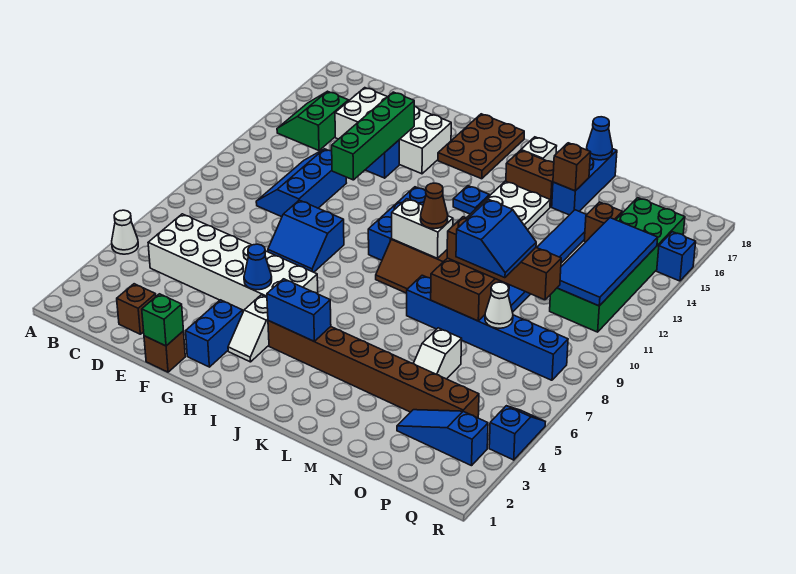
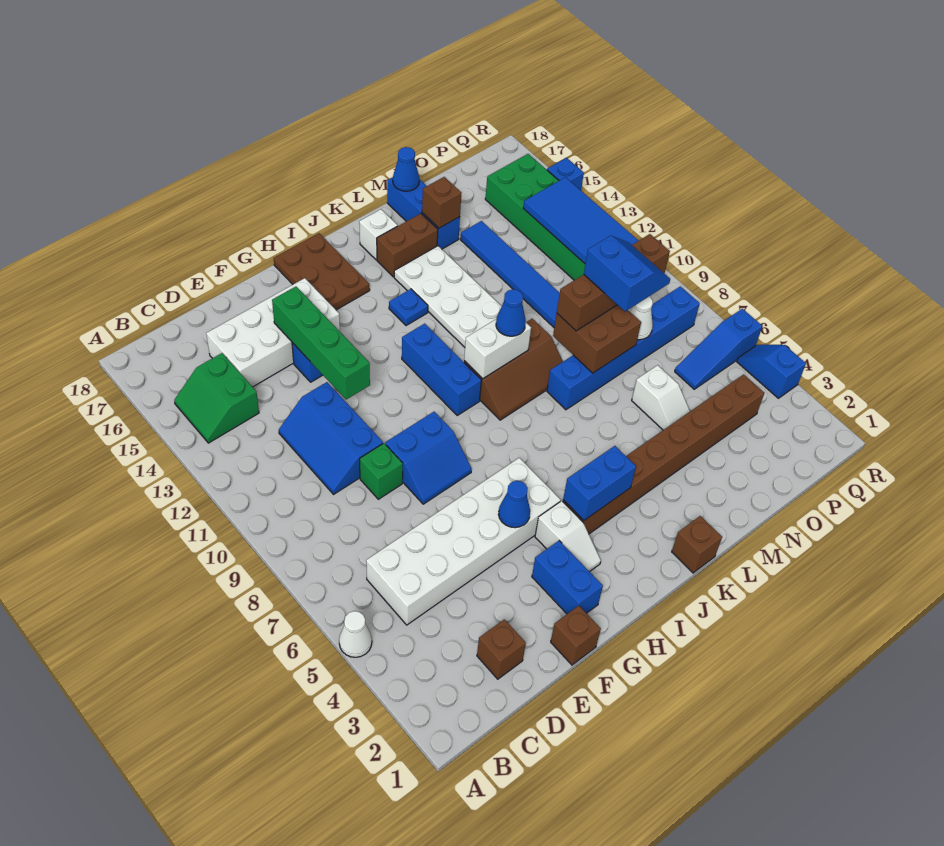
green brick F1 level 2 -> green brick E9 level 1
brown cone K10 level 3 -> blue cone K10 level 3
blue slope O3:Q3 level 1 top Q -> blue slope P6:R6 level 1 top R
brown brick O15 level 1 -> brown brick K1 level 1

